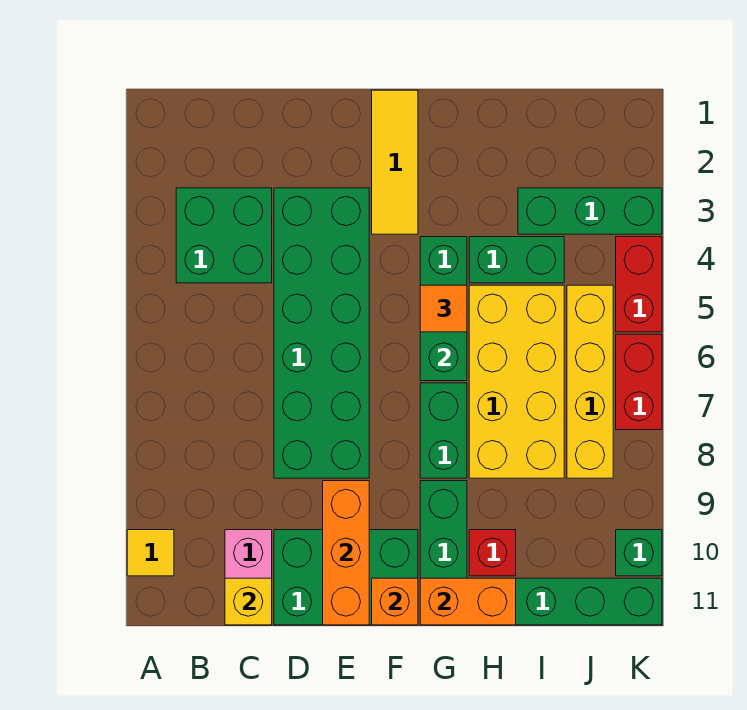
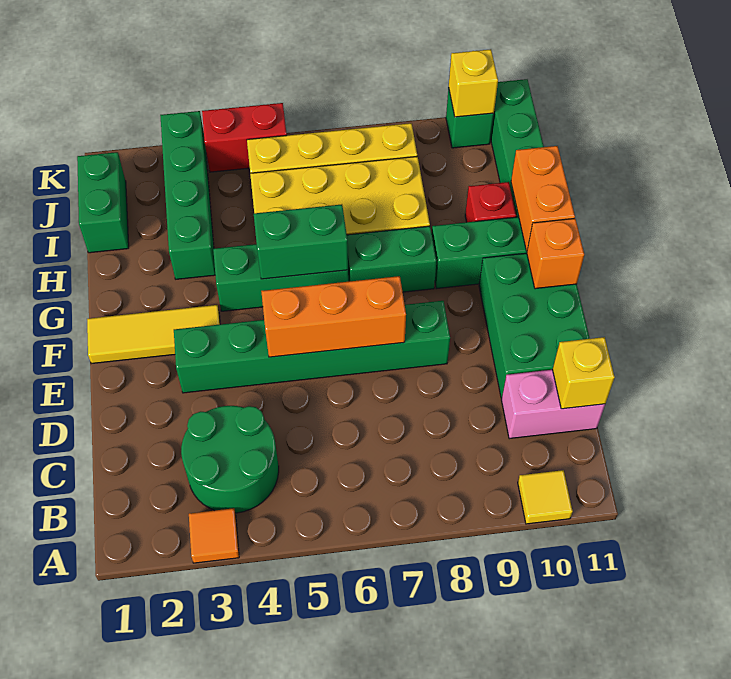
green brick B3:C4 level 1 -> green round brick B3:C4 level 1
green brick D3:E8 level 1 -> green brick E3:E8 level 1
orange brick E9:E11 level 2 -> orange brick E5:E7 level 2
orange tile G5 level 3 -> orange tile A3 level 1
green brick H4:I4 level 1 -> green brick I1:J1 level 1
green brick I3:K3 level 1 -> green brick H3:K3 level 1
red brick K6:K7 level 1 -> none
none -> yellow brick K10 level 2

